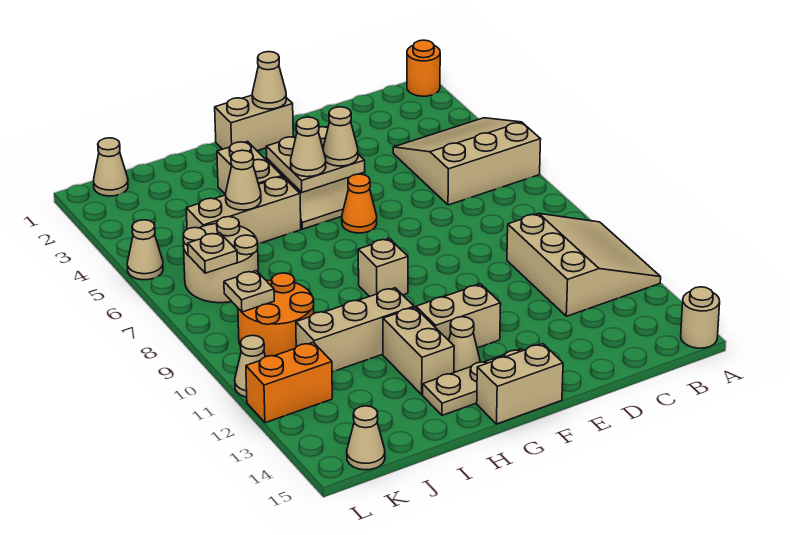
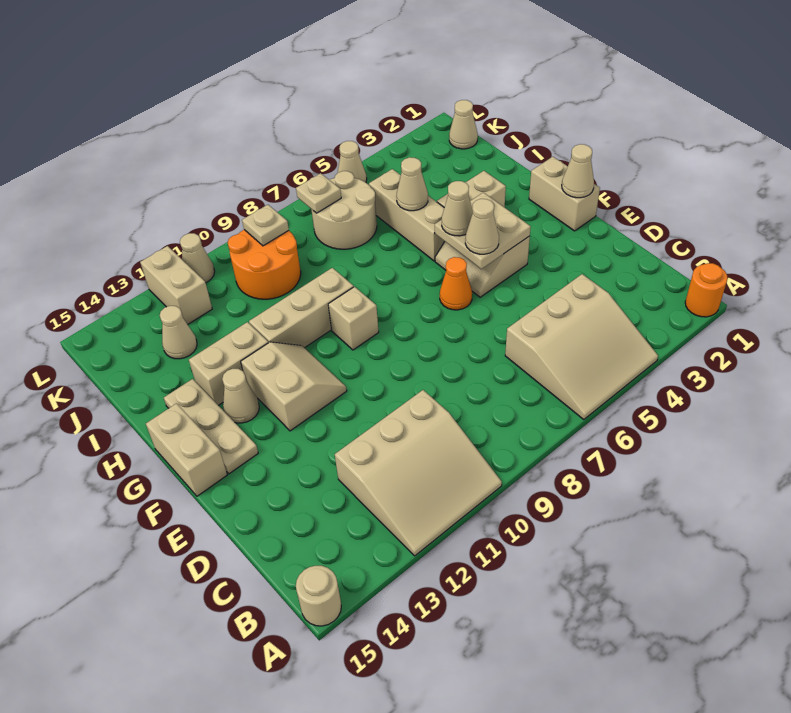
tan slope A4:C6 level 1 top 6 -> tan slope A4:C6 level 1 top C
tan brick H11:J11 level 1 -> tan brick H9:H11 level 1
orange brick K12:L12 level 1 -> tan brick K12:L12 level 1
tan cone K15 level 1 -> tan cone J13 level 1

